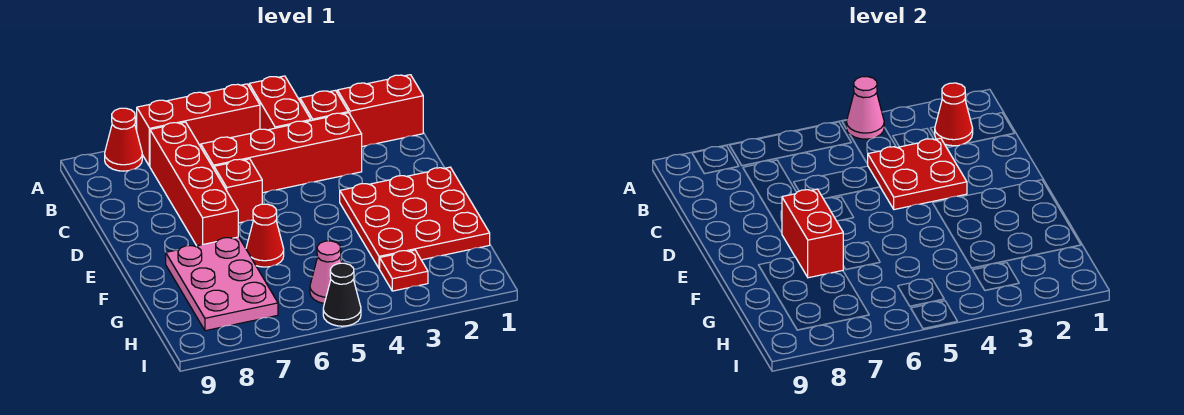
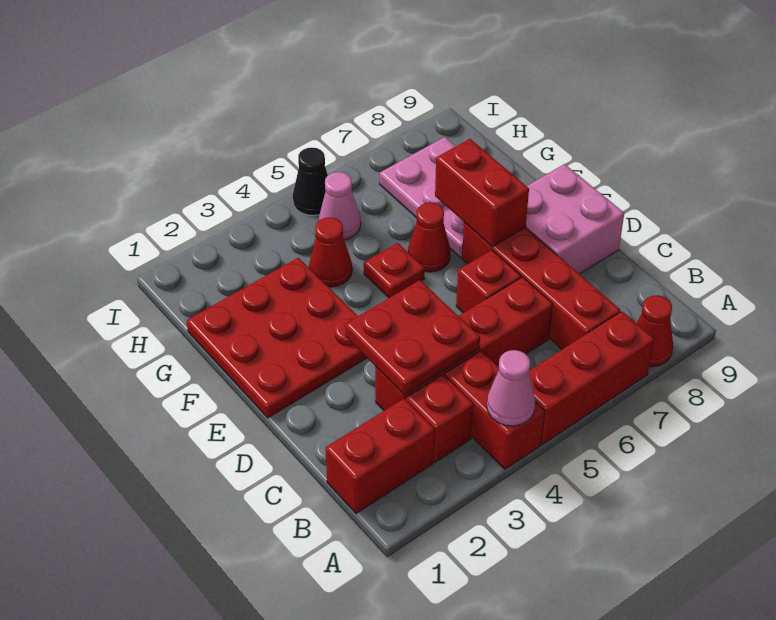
red cone B2 level 2 -> red cone G4 level 1
none -> pink brick D8:E9 level 1
red plate H3 level 1 -> red plate F5 level 1

